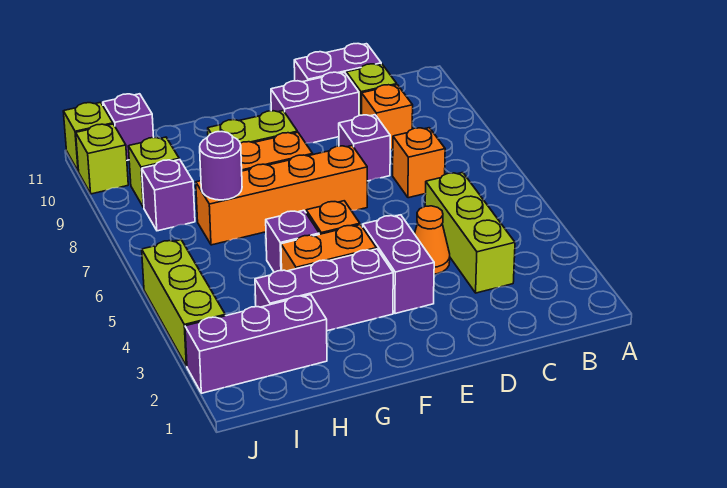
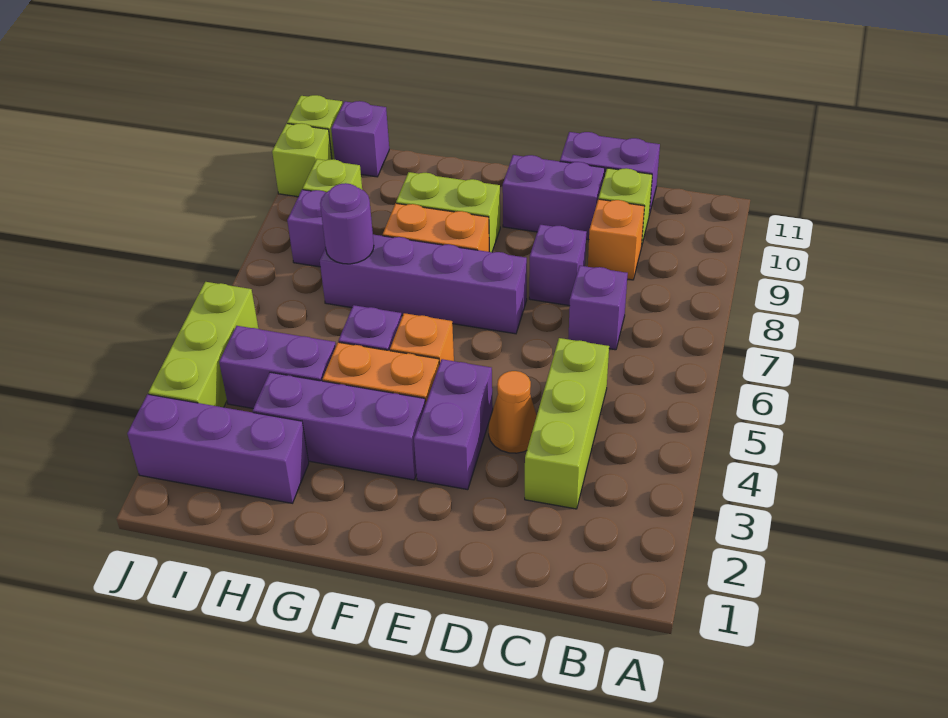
orange brick C7 level 1 -> purple brick C7 level 1
orange brick E7:H7 level 1 -> purple brick E7:H7 level 1
none -> purple brick H4:I4 level 1

